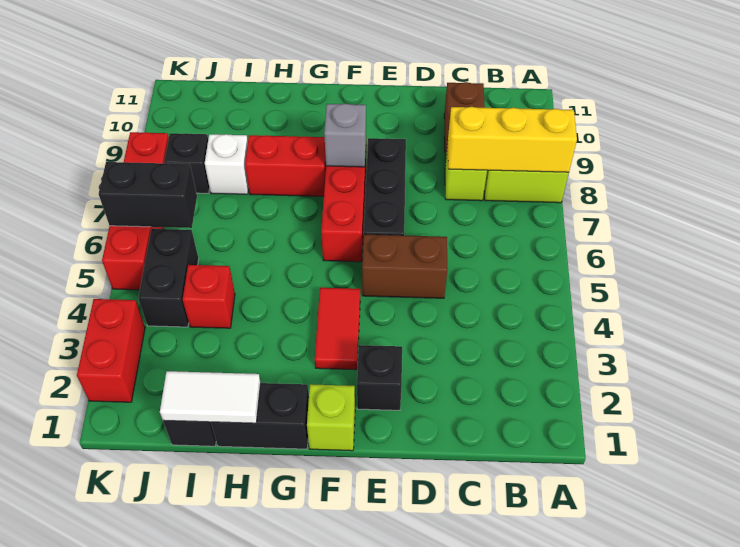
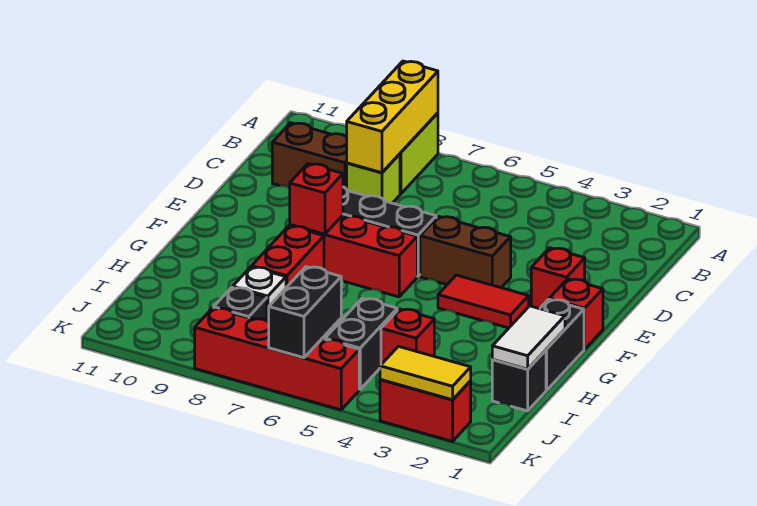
brown brick D5:E5 level 1 -> brown brick E4:E5 level 1
black brick E2 level 1 -> red brick E2 level 1
lime brick F1 level 1 -> red brick F1 level 1
grey brick F8 level 2 -> red brick F8 level 2
black brick J4:J5 level 1 -> black brick I5:J5 level 1
none -> yellow tile K2:K3 level 2

